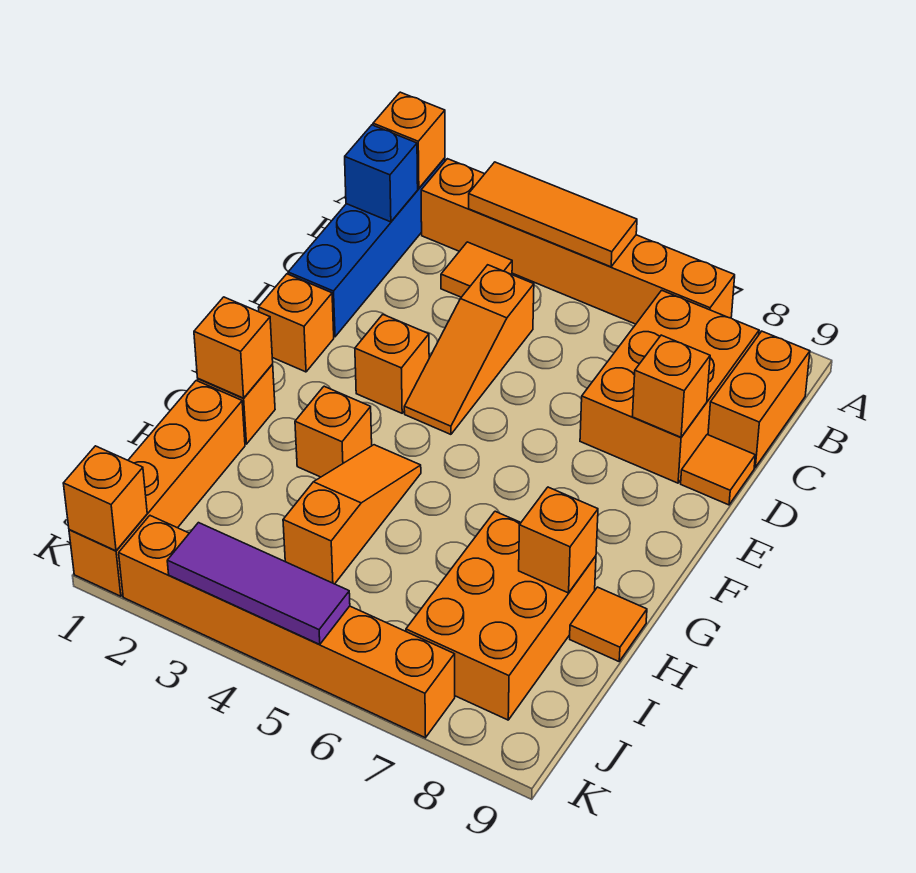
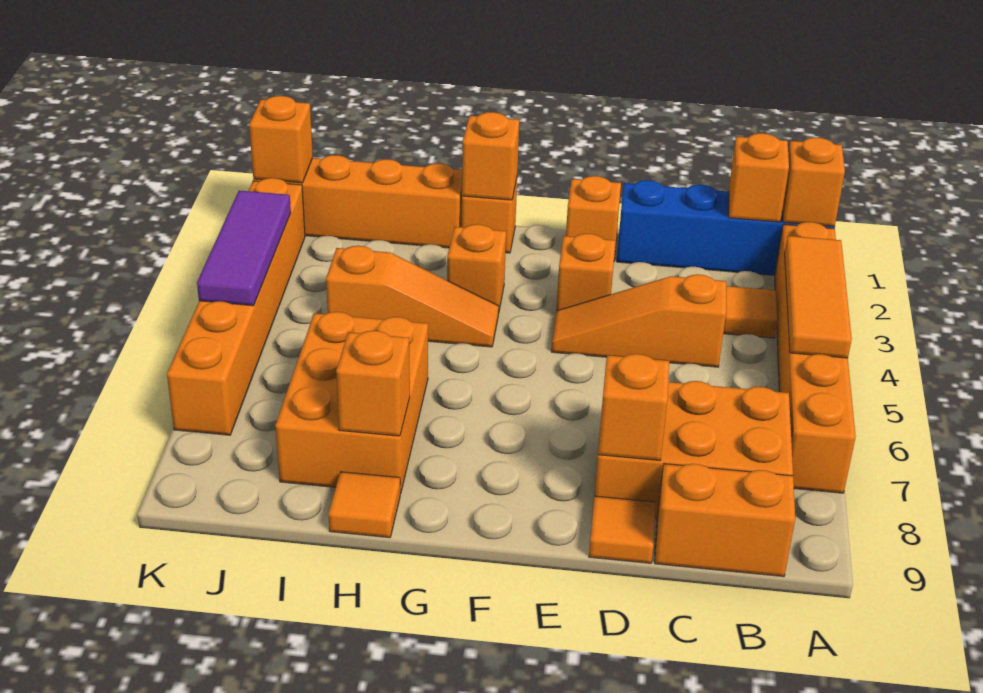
blue brick B1 level 2 -> orange brick B1 level 2
orange brick H7:J8 level 1 -> orange brick H6:I8 level 1

